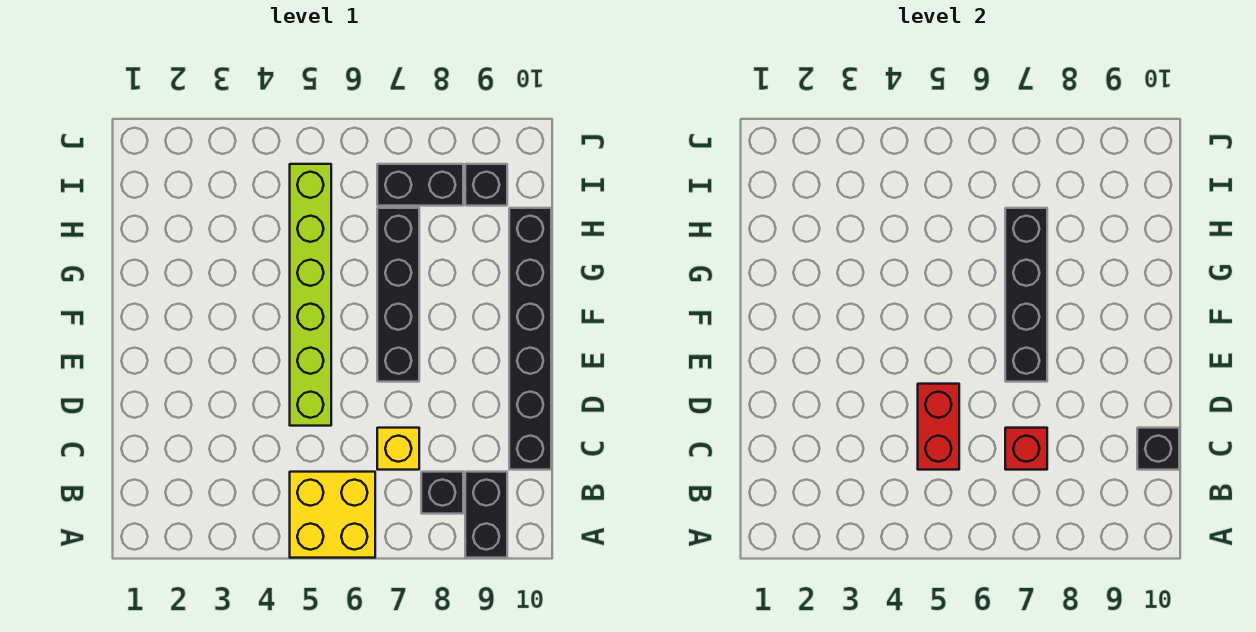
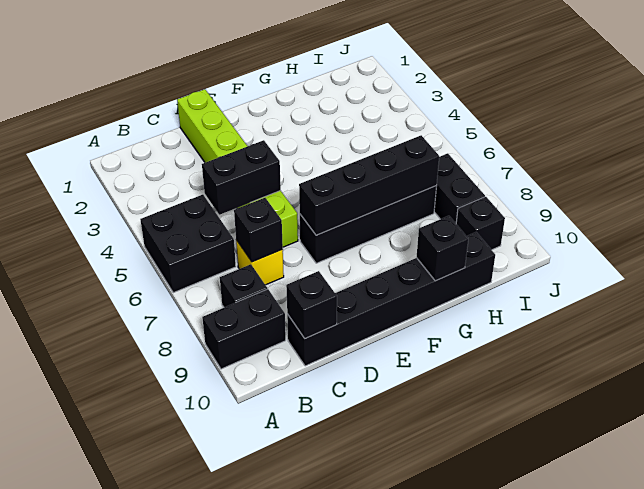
yellow brick A5:B6 level 1 -> black brick A5:B6 level 1
red brick C5:D5 level 2 -> black brick C5:D5 level 2
red brick C7 level 2 -> black brick C7 level 2
lime brick D5:I5 level 1 -> lime brick D1:D6 level 1
none -> black brick G10 level 2

